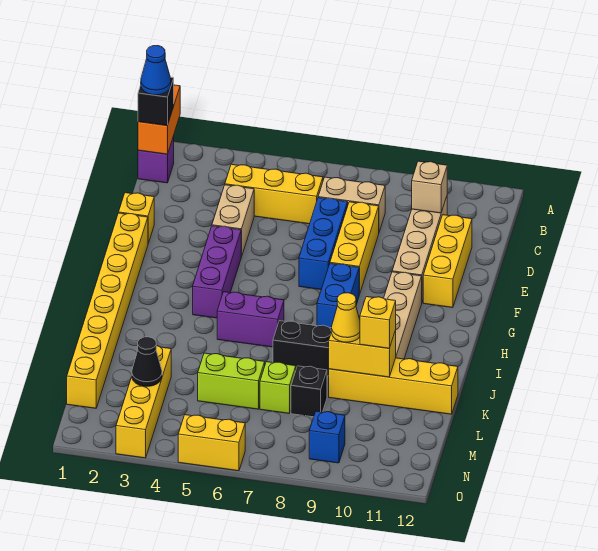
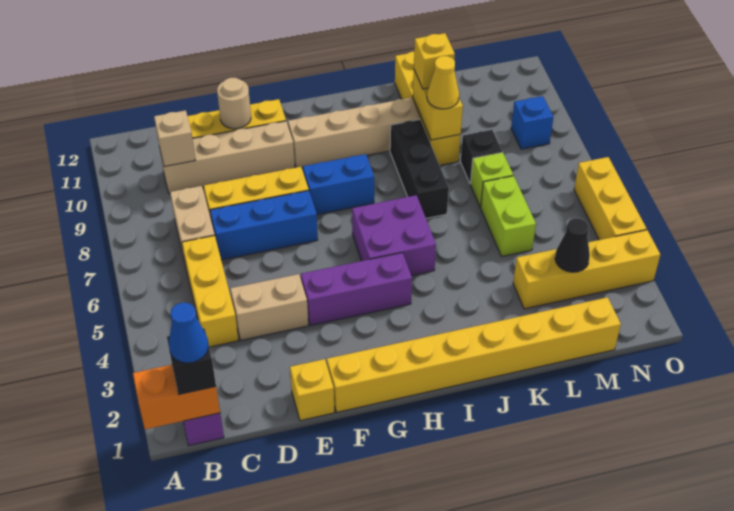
none -> tan round brick E11 level 2
purple brick I5:I6 level 1 -> purple brick H5:I6 level 1
yellow brick O5:O6 level 1 -> yellow brick O4:O6 level 1

